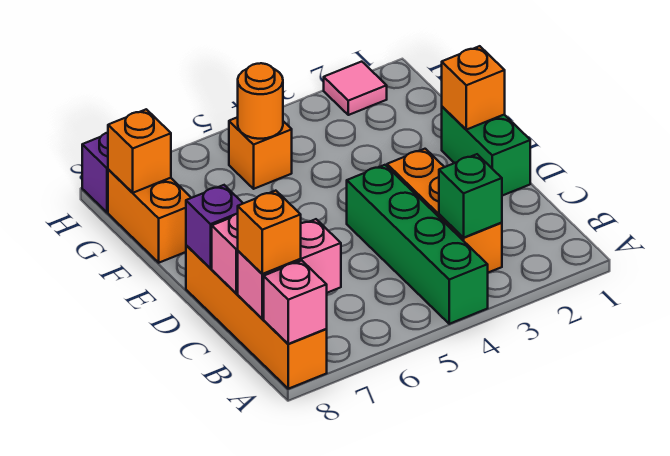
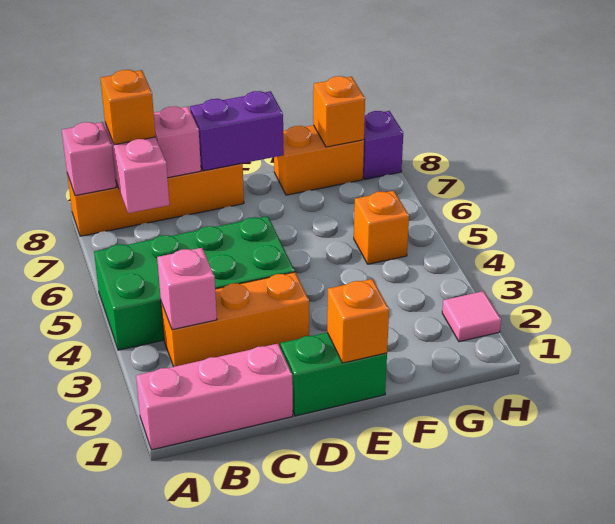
none -> pink brick A1:C1 level 1
green brick A4:D4 level 1 -> green brick A4:D5 level 1
green brick B3 level 2 -> pink brick B3 level 2
purple brick D8 level 2 -> purple brick D8:E8 level 2
orange round brick G5 level 2 -> none

